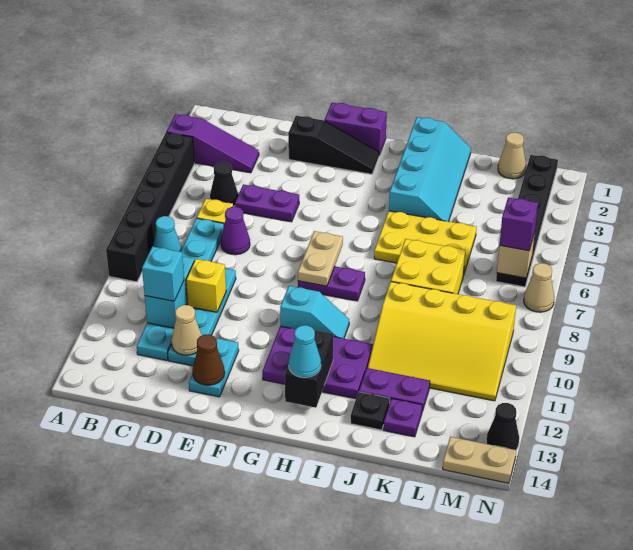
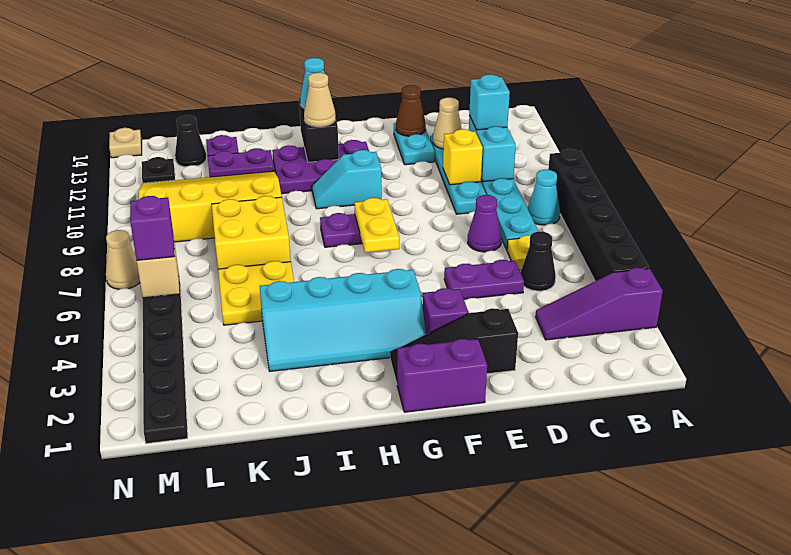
none -> purple brick F3 level 1
tan plate G7:G8 level 2 -> yellow plate G7:G8 level 2
cyan slope I1:J4 level 1 top I -> cyan slope G3:J4 level 1 top 4
yellow plate I5:K6 level 1 -> yellow plate J5:K6 level 1
black plate J13 level 1 -> black plate M12 level 1
tan cone L1 level 1 -> tan cone H12 level 3
tan plate M14:N14 level 1 -> tan plate N14 level 1
black cone N13 level 1 -> black cone L13 level 1

